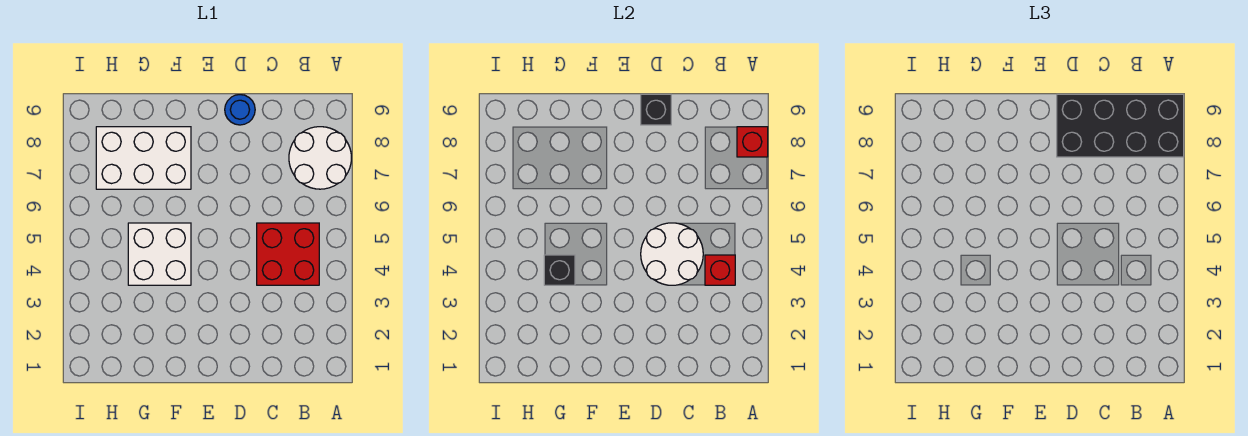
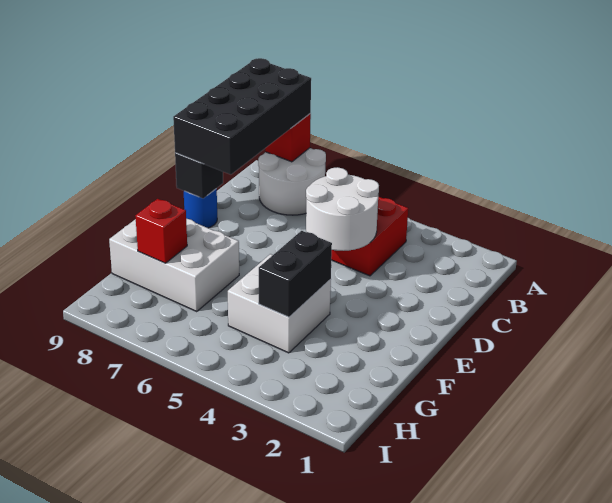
red brick B4 level 2 -> red brick G8 level 2
white brick F7:H8 level 1 -> white brick F7:G9 level 1
black brick G4 level 2 -> black brick F4:G4 level 2

